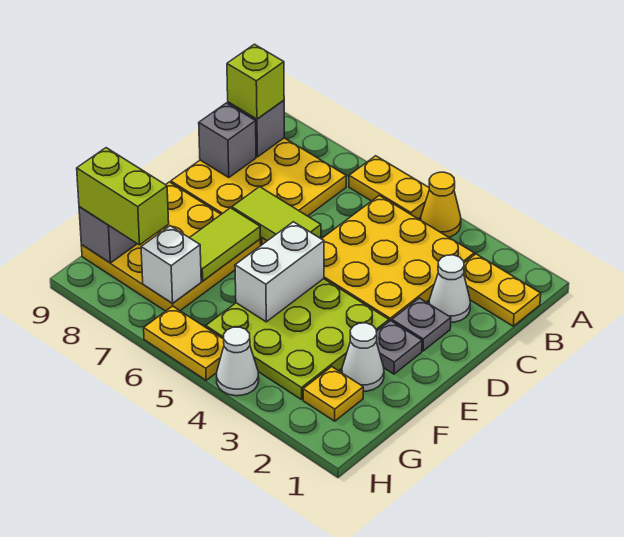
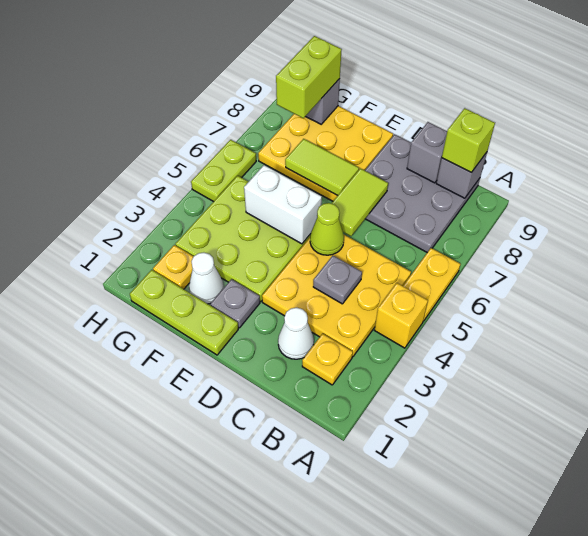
yellow cone A4 level 1 -> yellow brick A4 level 1
yellow plate B1:B2 level 1 -> yellow plate B2 level 1
yellow plate B7:D9 level 1 -> grey plate B7:D9 level 1
grey plate D2 level 1 -> grey plate C4 level 2
none -> lime cone D5 level 2
none -> lime plate E1:G1 level 1
white brick G7 level 2 -> none
white cone H4 level 1 -> none
yellow plate H5:H6 level 1 -> lime plate H5:H6 level 1

